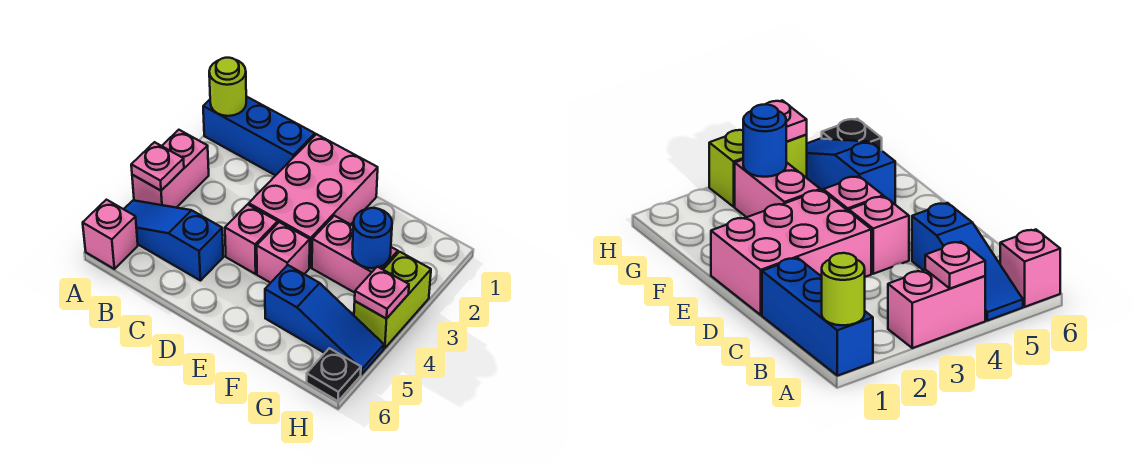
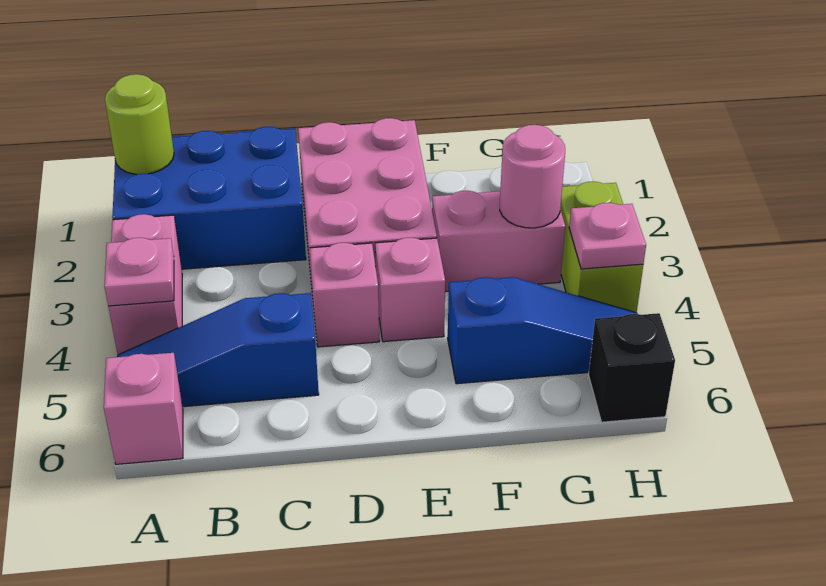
blue brick A1:C1 level 1 -> blue brick A1:C2 level 1
blue round brick G3 level 2 -> pink round brick G3 level 2
black plate H6 level 1 -> black brick H6 level 1

